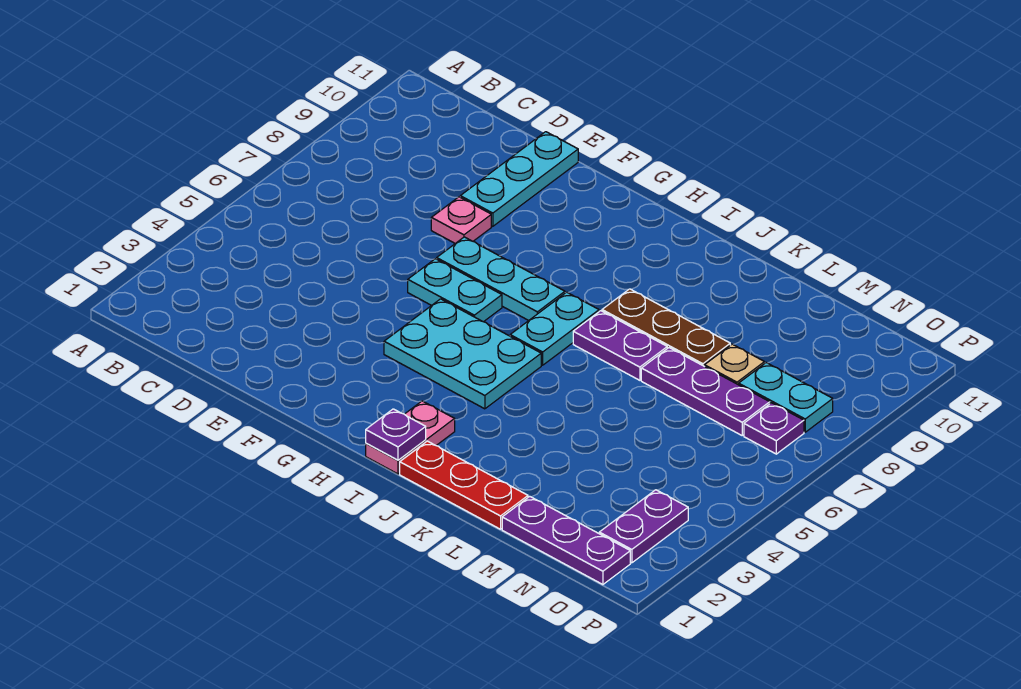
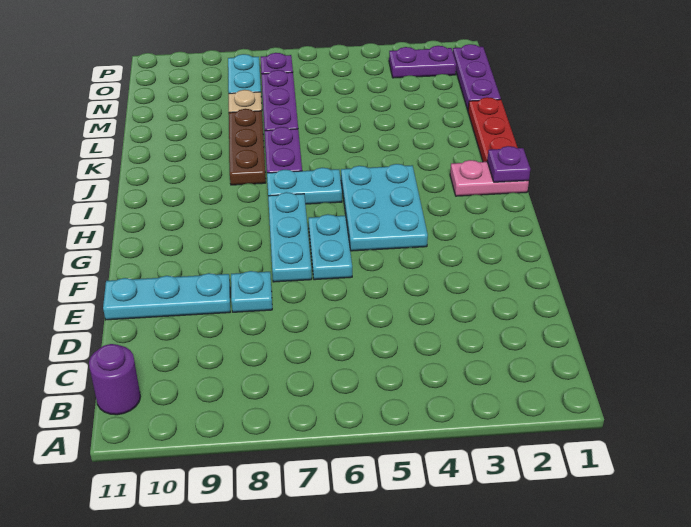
none -> purple round brick B11 level 1
pink plate E8 level 1 -> cyan plate E8 level 1

